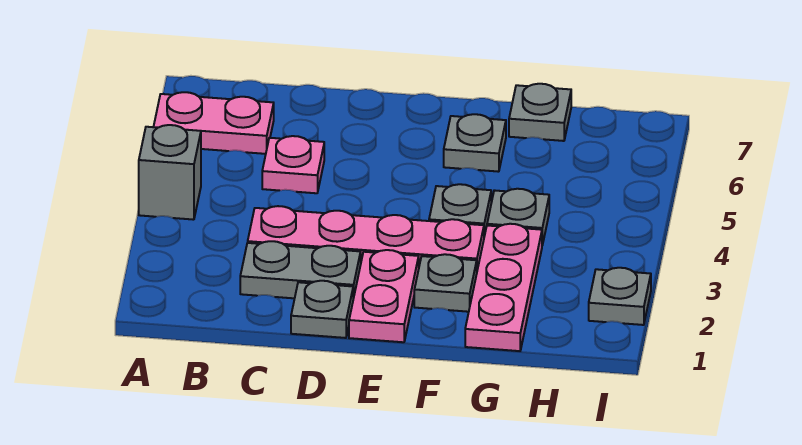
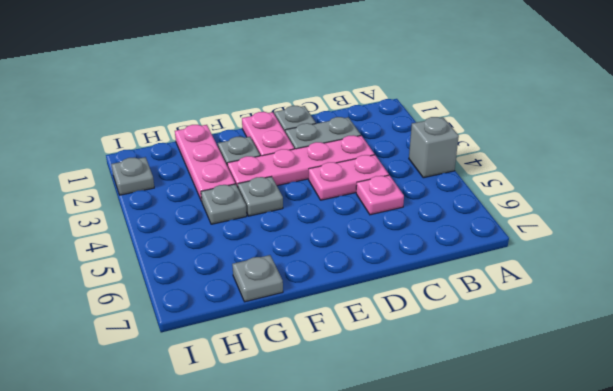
pink plate A6:B6 level 1 -> pink plate C4:D4 level 1
grey plate F6 level 1 -> none

